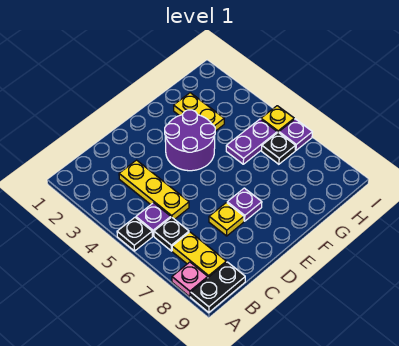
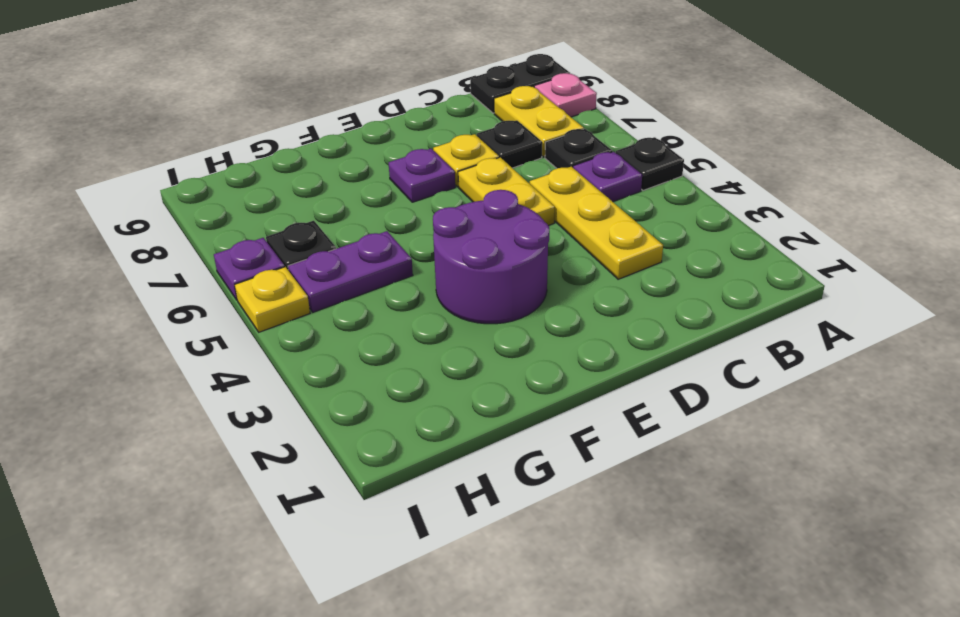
none -> black plate C7 level 1
yellow plate G2:G3 level 1 -> yellow plate D5:D6 level 1

